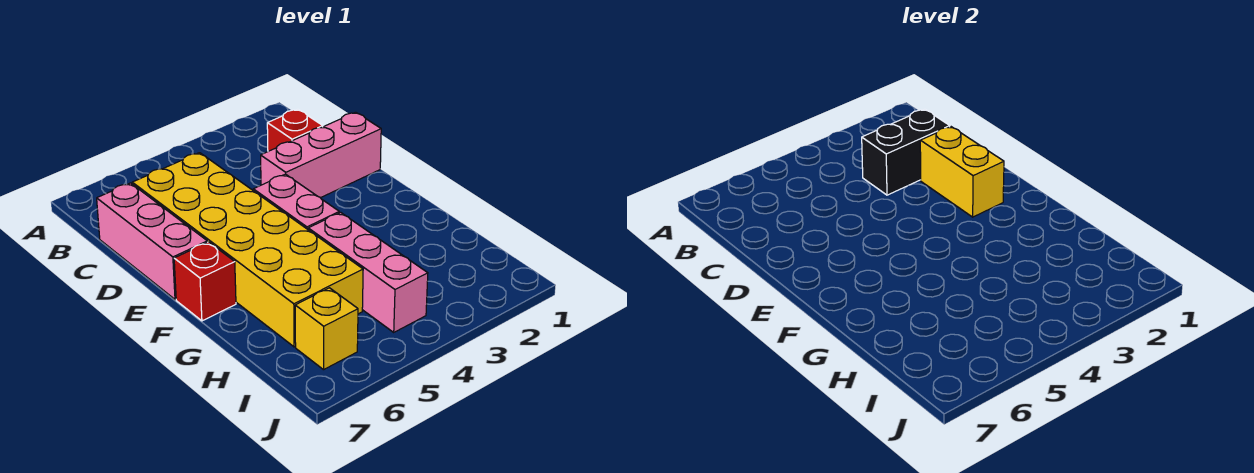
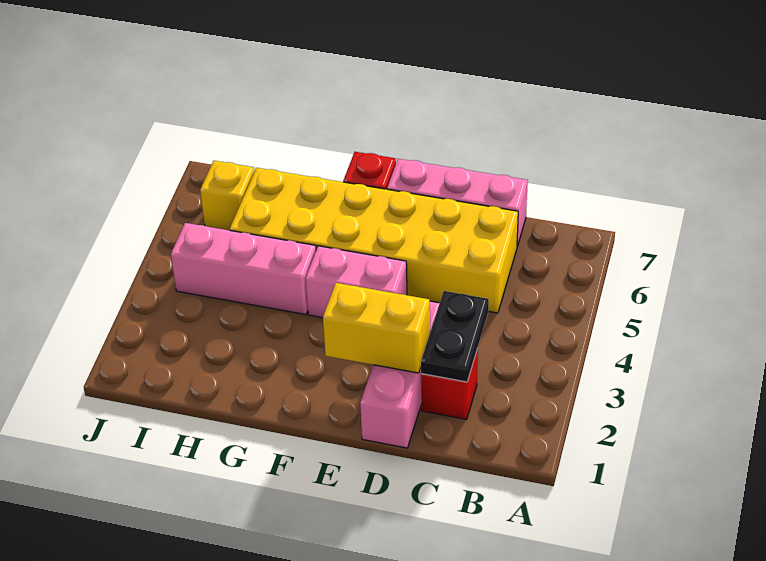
black brick C2:C3 level 2 -> black plate C2:C3 level 2

